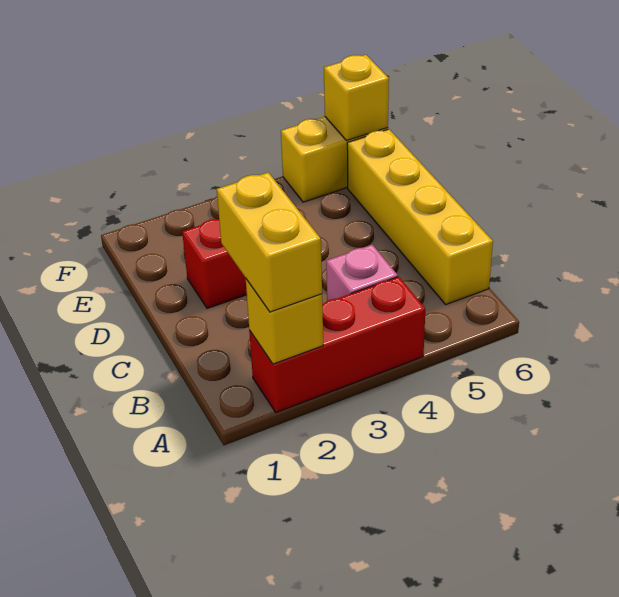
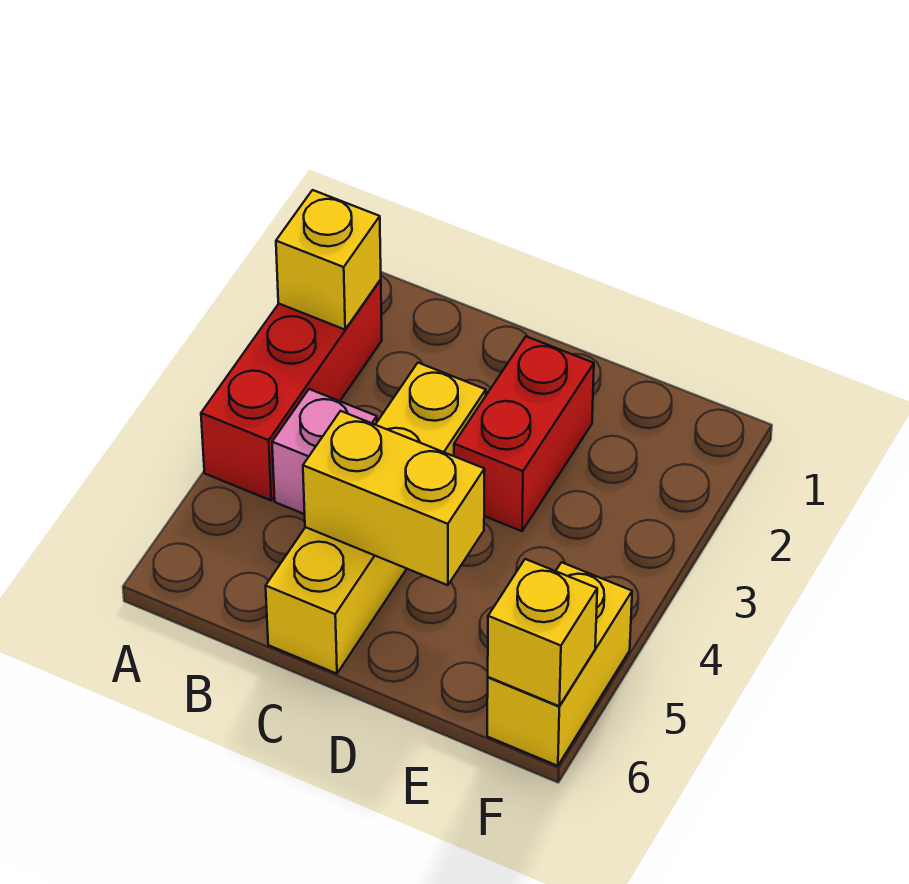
yellow brick A2:B2 level 3 -> yellow brick C5:D5 level 2
yellow brick B6:E6 level 1 -> yellow brick C3:C6 level 1

